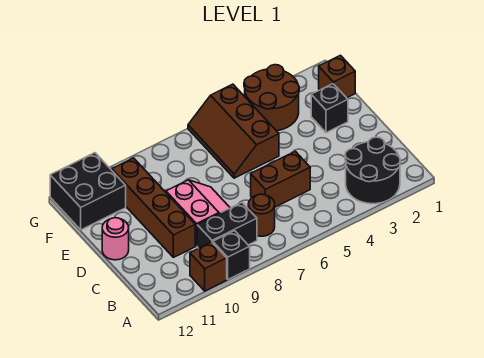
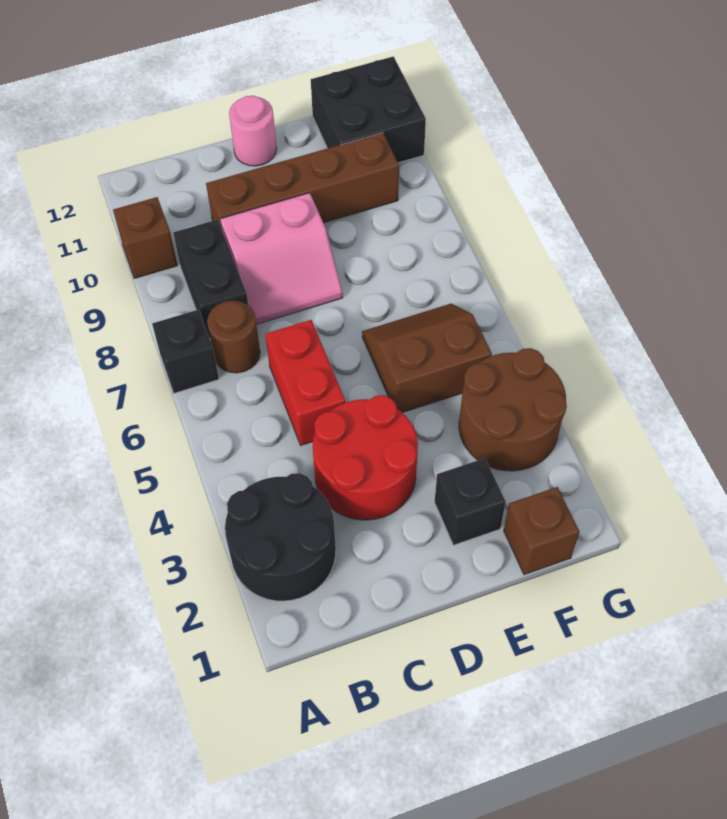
black brick A9 level 1 -> black brick A7 level 1
none -> red round brick C3:D4 level 1
brown brick C5:C6 level 1 -> red brick C5:C6 level 1
brown slope E5:G6 level 1 top 5 -> brown slope E5:F6 level 1 top 5

